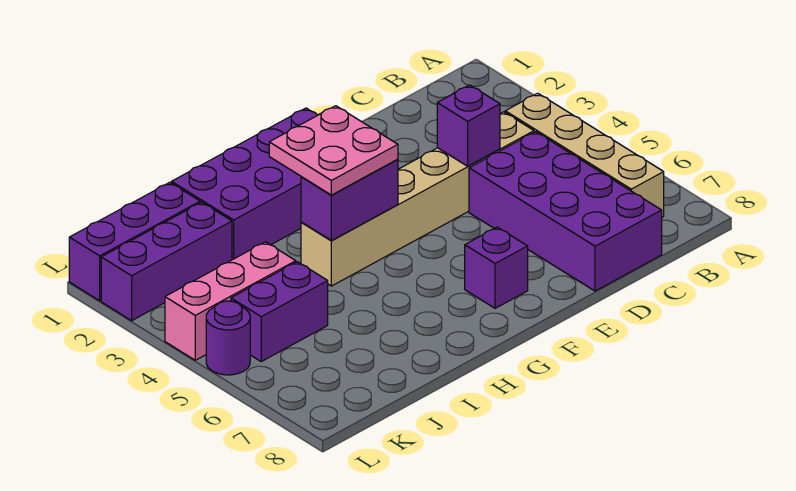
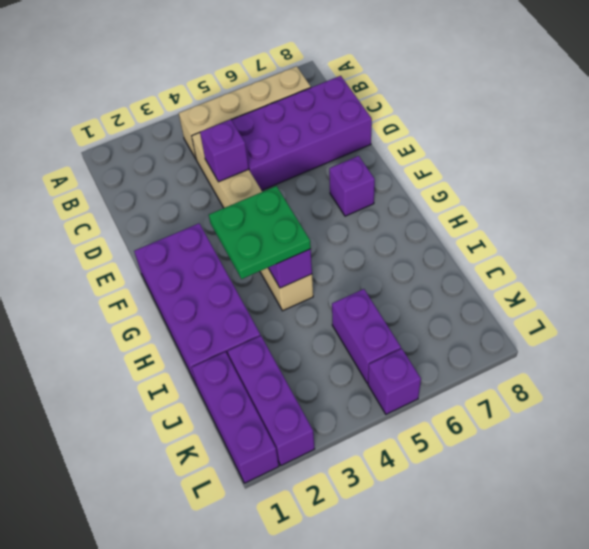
pink plate G3:H4 level 3 -> green plate G3:H4 level 3
pink brick J4:L4 level 1 -> none
purple round brick L5 level 1 -> purple brick L5 level 1

